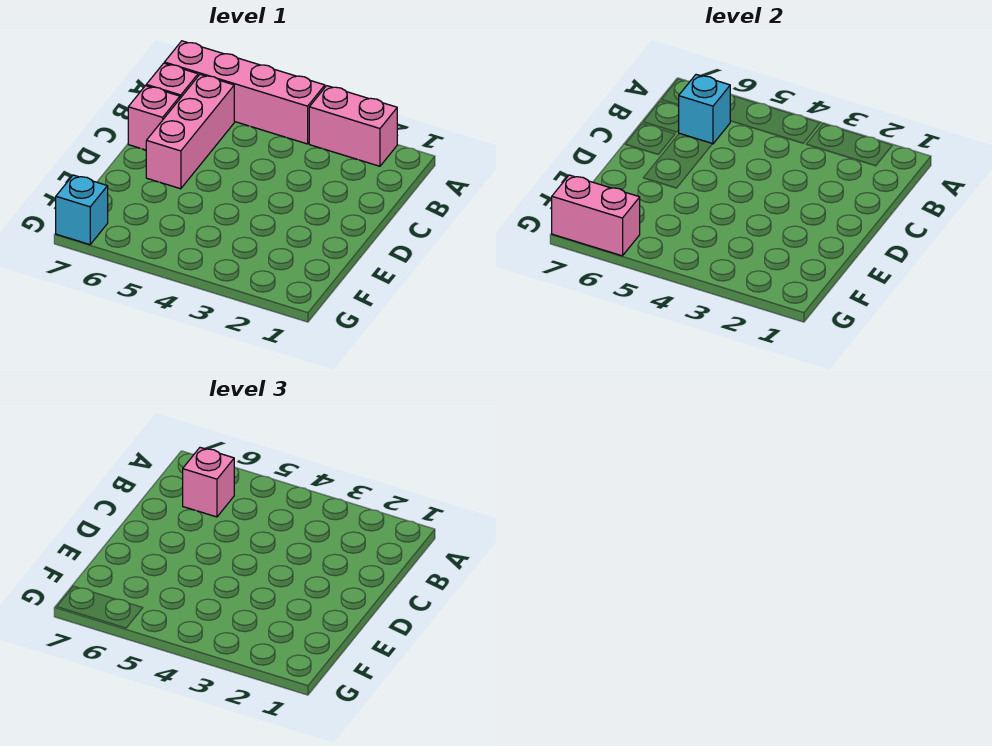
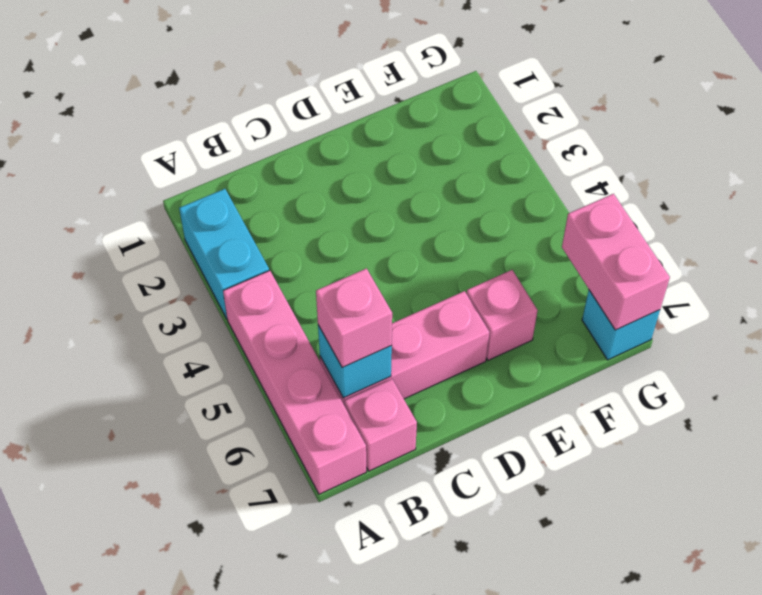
pink brick A2:A3 level 1 -> cyan brick A2:A3 level 1
pink brick C7 level 1 -> pink brick E6 level 1

